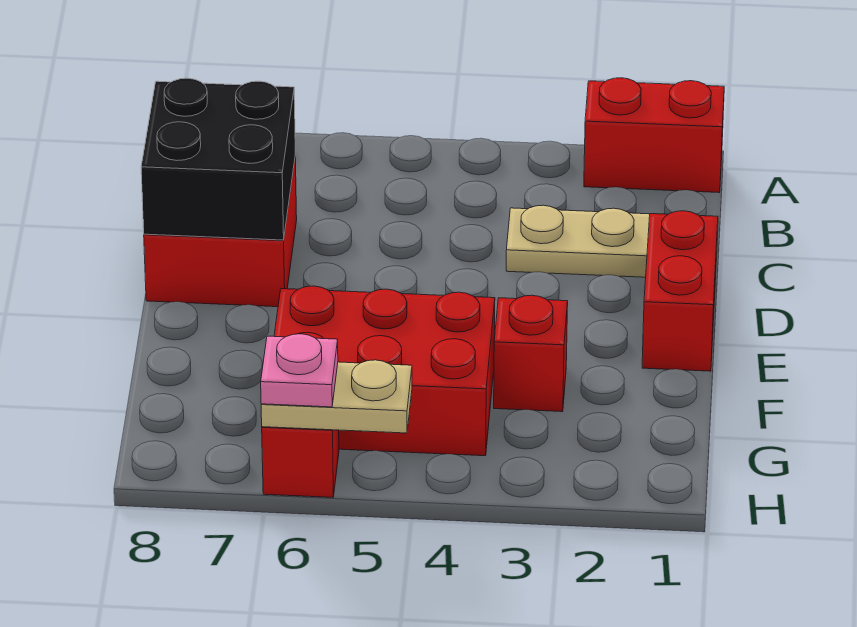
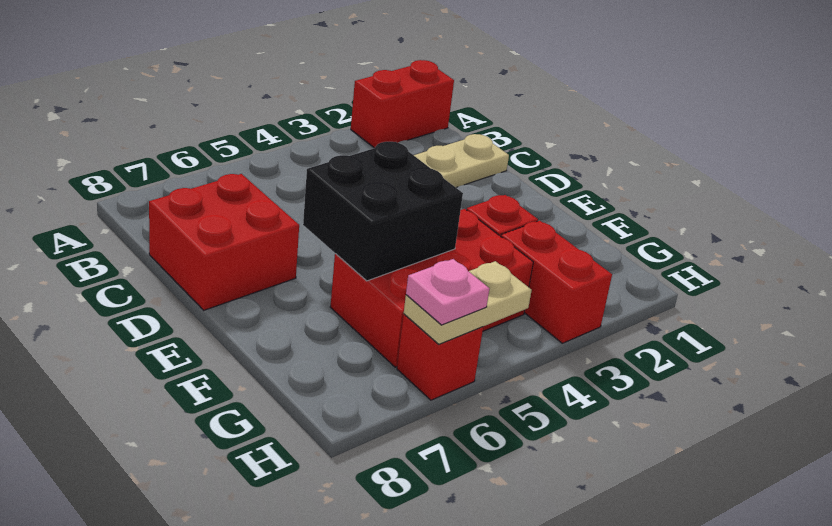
black brick C7:D8 level 2 -> black brick E5:F6 level 2
red brick D1:E1 level 1 -> red brick G3:H3 level 1

